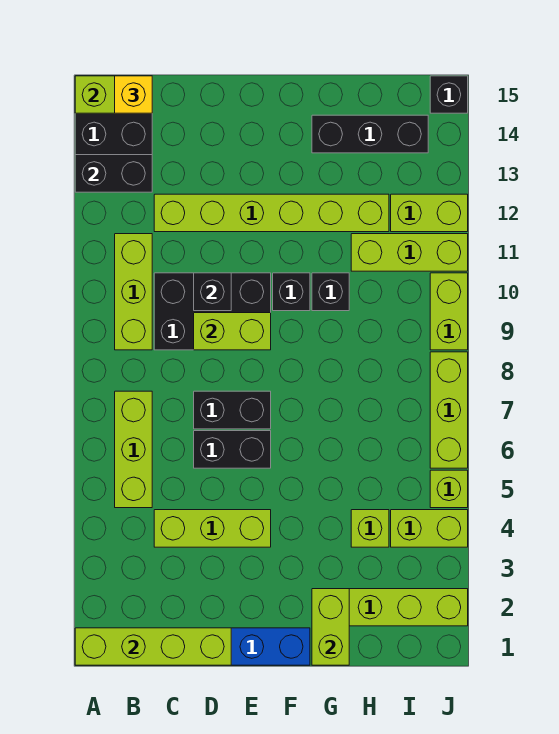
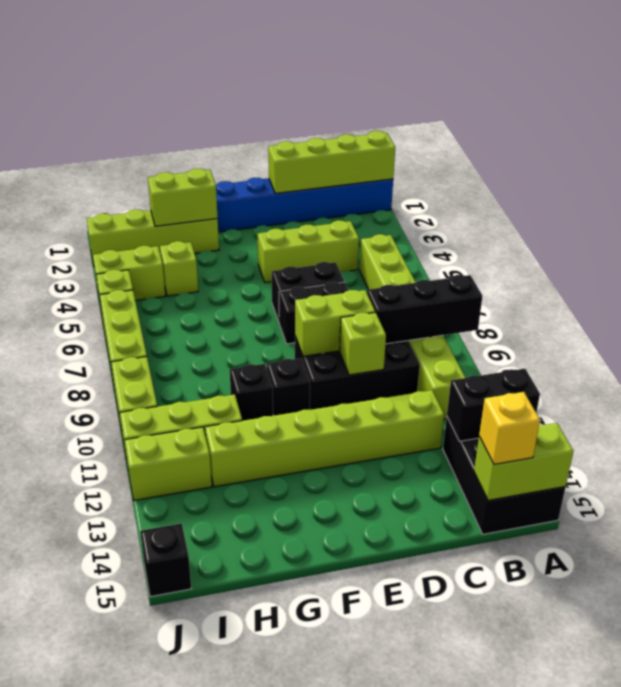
black brick D10 level 2 -> lime brick D10 level 2
lime brick G1:G2 level 2 -> lime brick G2:H2 level 2
black brick G14:I14 level 1 -> black brick A9:C9 level 2

